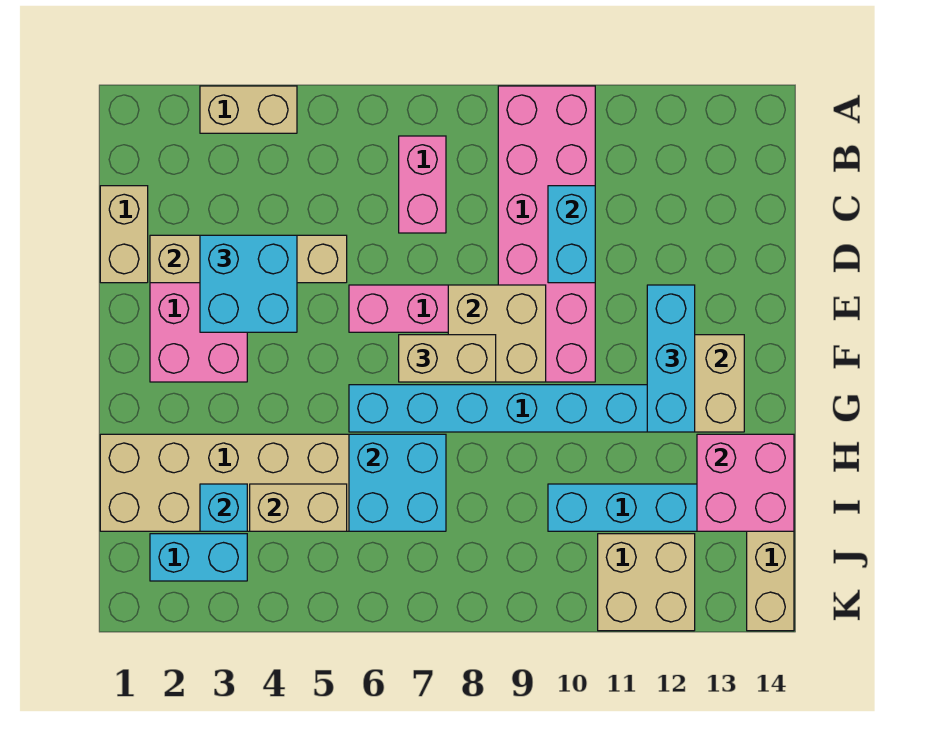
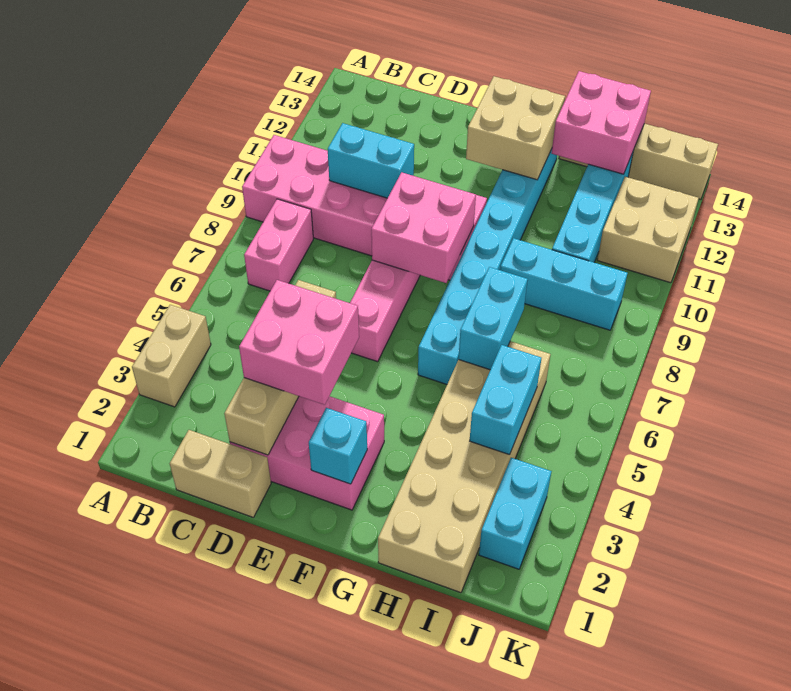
pink brick B7:C7 level 1 -> pink brick B7:B8 level 1
cyan brick D3:E4 level 3 -> pink brick D3:E4 level 3
tan brick E8:F9 level 2 -> pink brick E8:F9 level 2
cyan brick E12:G12 level 3 -> cyan brick H9:J9 level 1
tan brick F7:F8 level 3 -> none
cyan brick H6:I7 level 2 -> cyan brick H6:H7 level 2
cyan brick I3 level 2 -> cyan brick F2 level 2
tan brick I4:I5 level 2 -> cyan brick I4:I5 level 2

